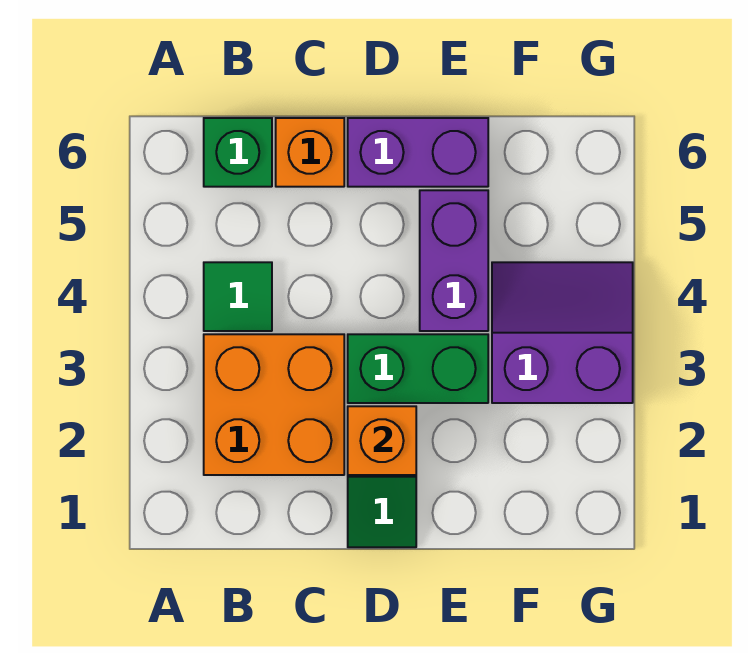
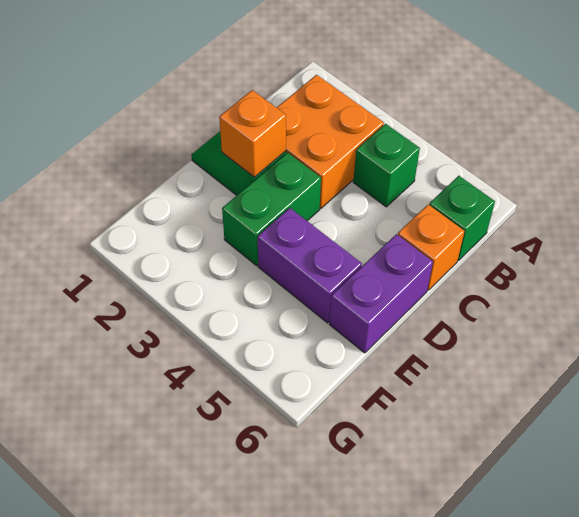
green tile B4 level 1 -> green brick B4 level 1
purple slope F3:G4 level 1 top 3 -> none

